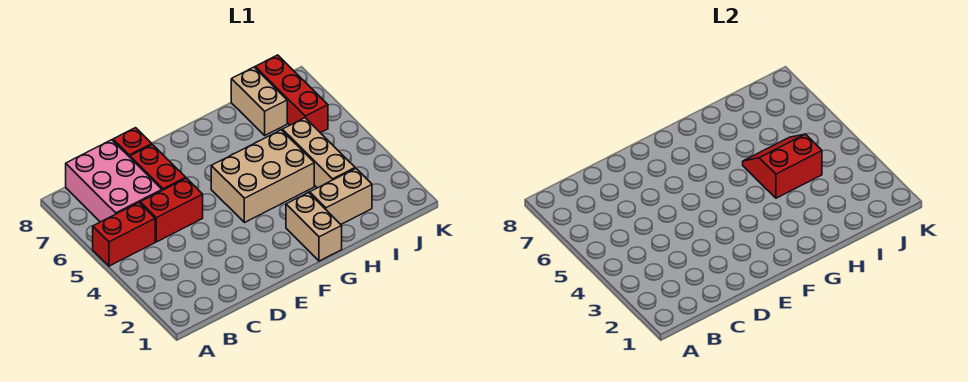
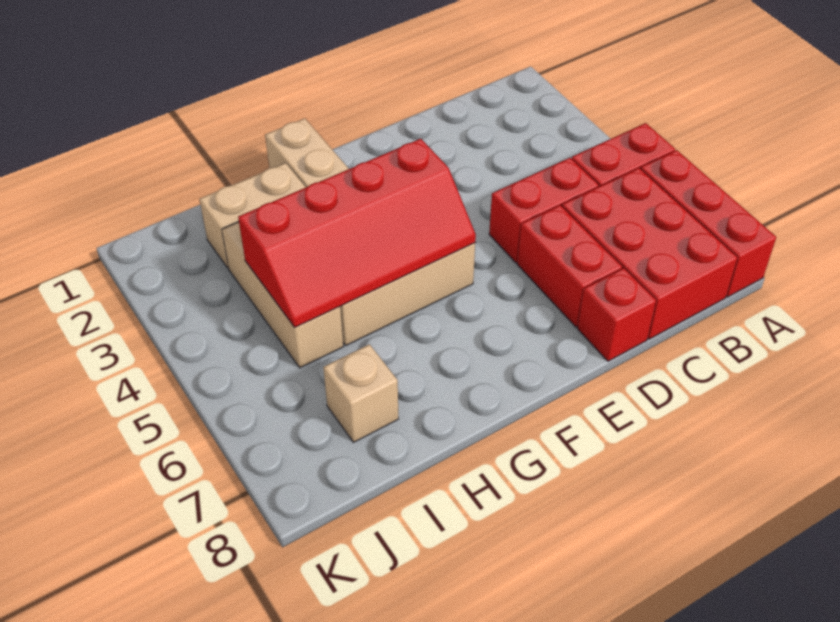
pink brick B6:C8 level 1 -> red brick B6:C8 level 1
red slope H4:I5 level 2 top 4 -> red slope F4:I5 level 2 top 4
tan brick I7:I8 level 1 -> tan brick I7 level 1
red brick J6:J8 level 1 -> red brick A6:A8 level 1

